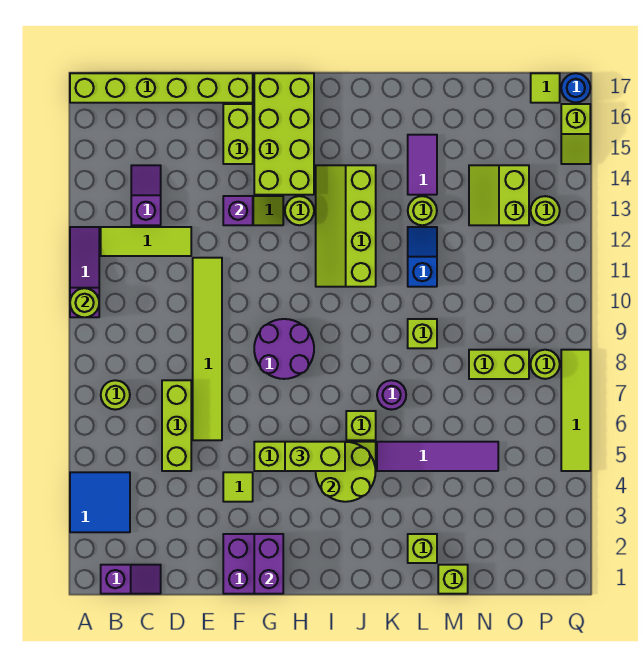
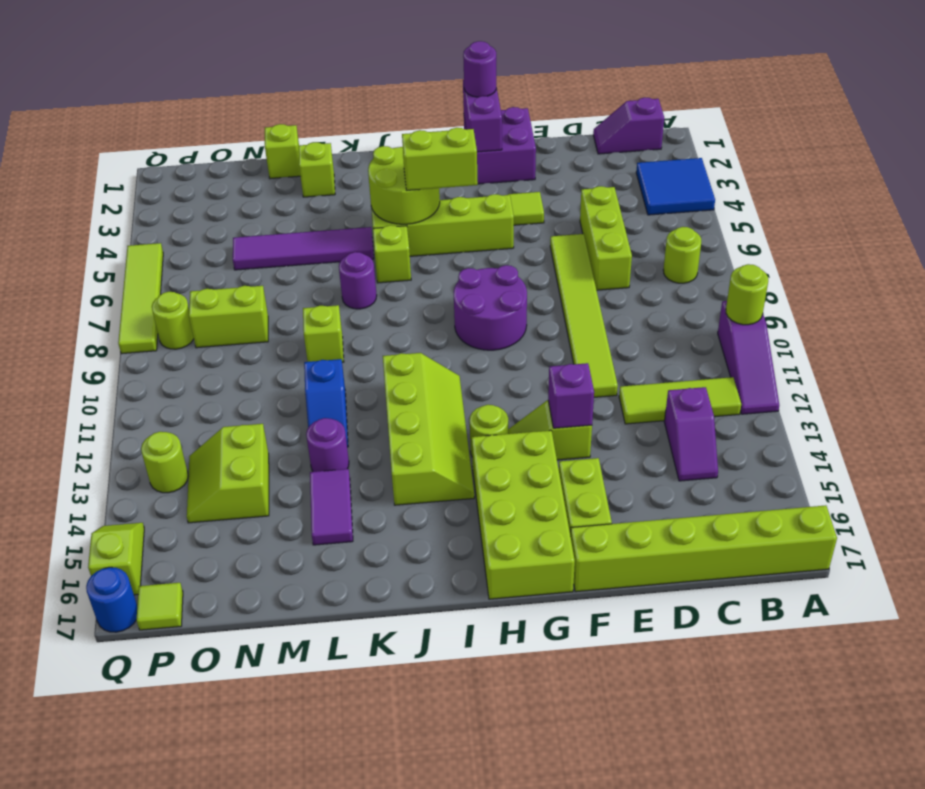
none -> purple round brick G1 level 3
lime round brick L13 level 1 -> purple round brick L13 level 1
lime slope N13:O14 level 1 top O -> lime slope N13:O14 level 1 top N

